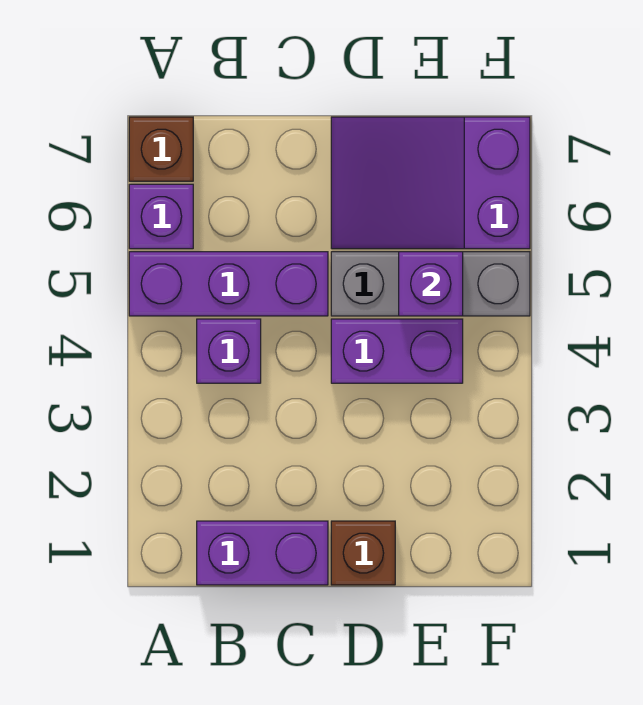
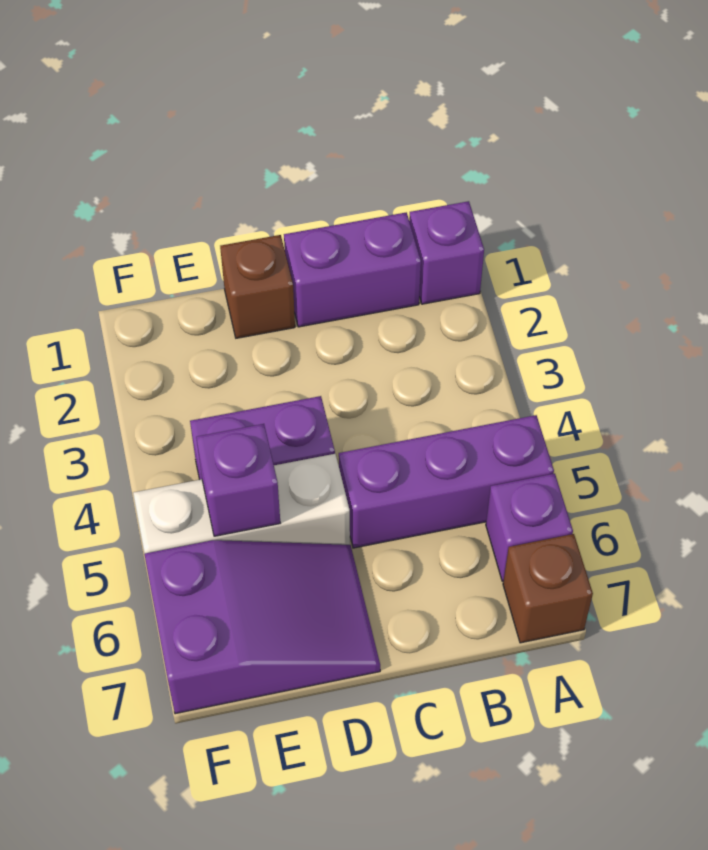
purple brick B4 level 1 -> purple brick A1 level 1
grey brick D5:F5 level 1 -> white brick D5:F5 level 1

